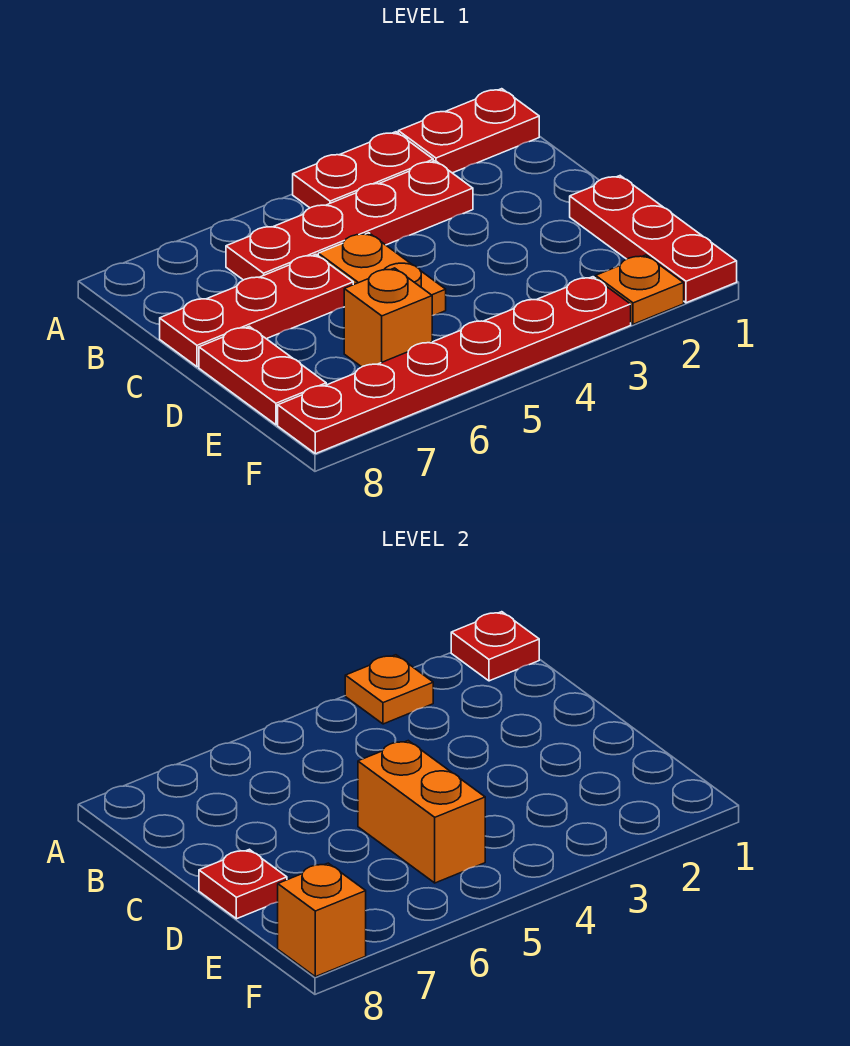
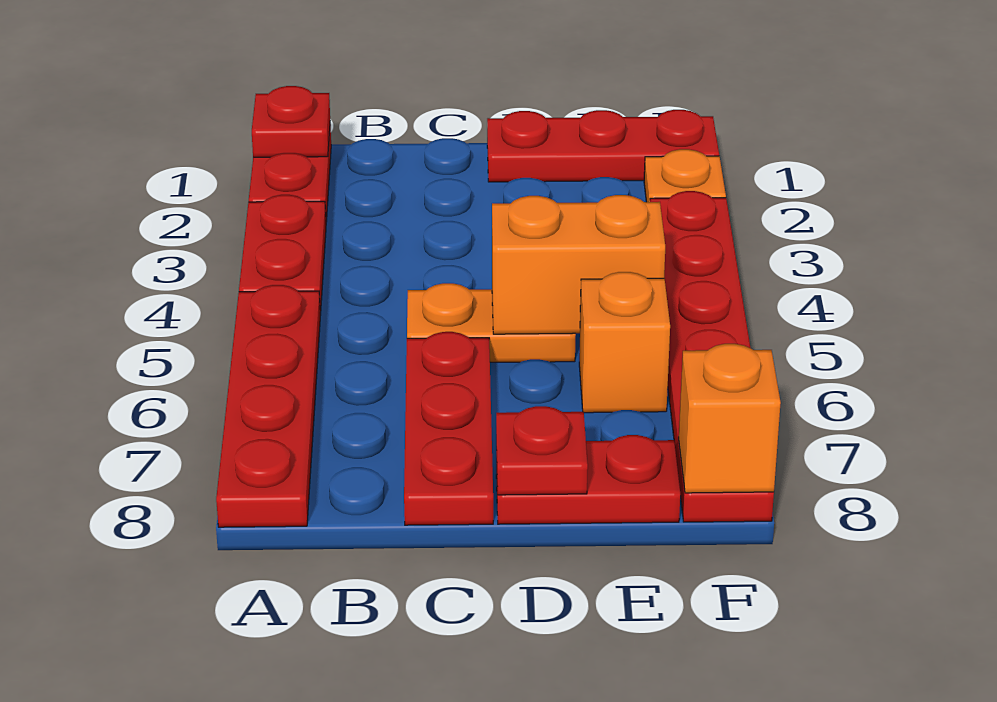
orange plate A3 level 2 -> none
red plate B3:B6 level 1 -> red plate A5:A8 level 1

